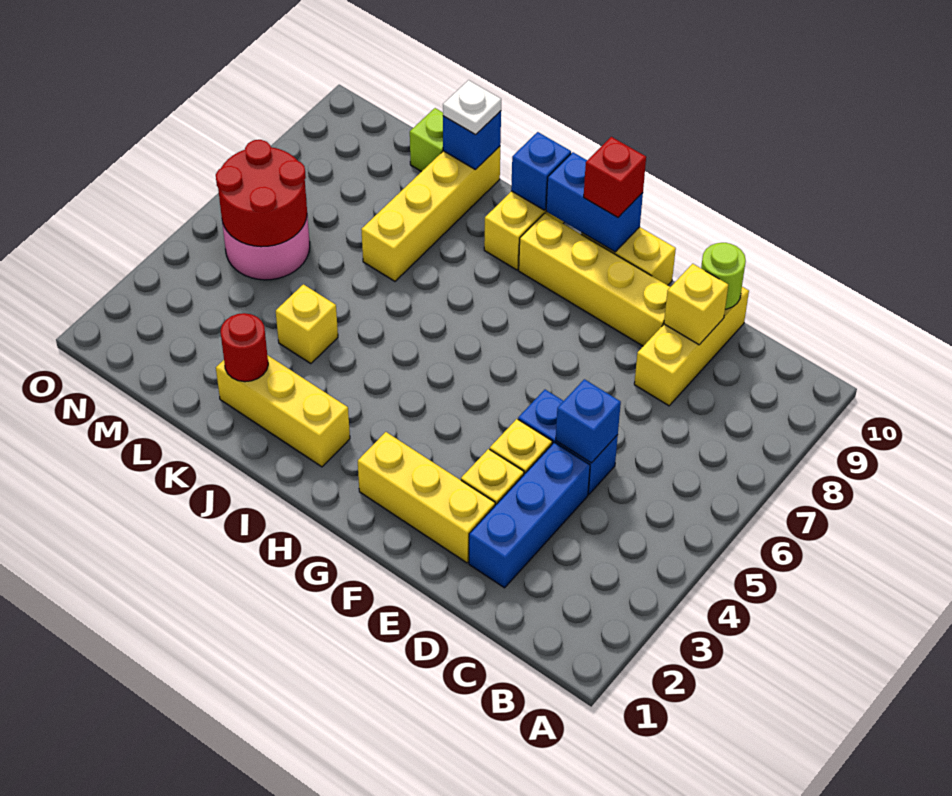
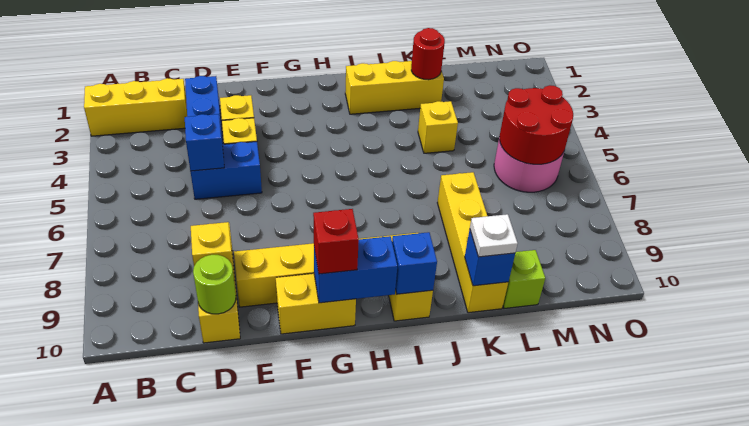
yellow brick E2:G2 level 1 -> yellow brick A2:C2 level 1

